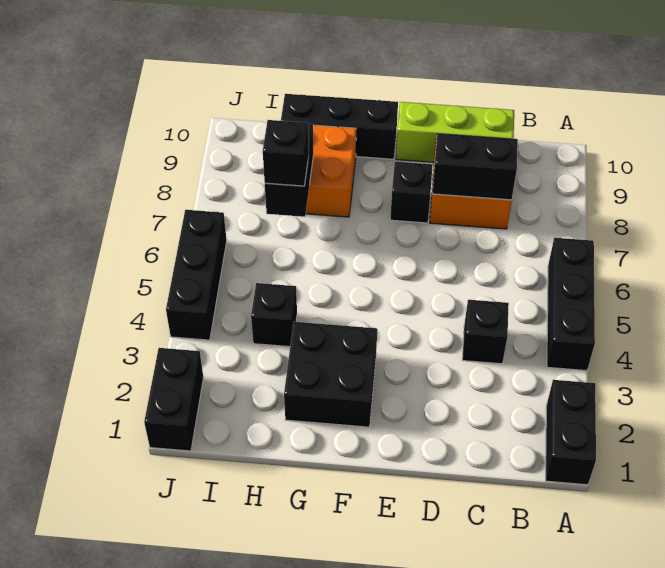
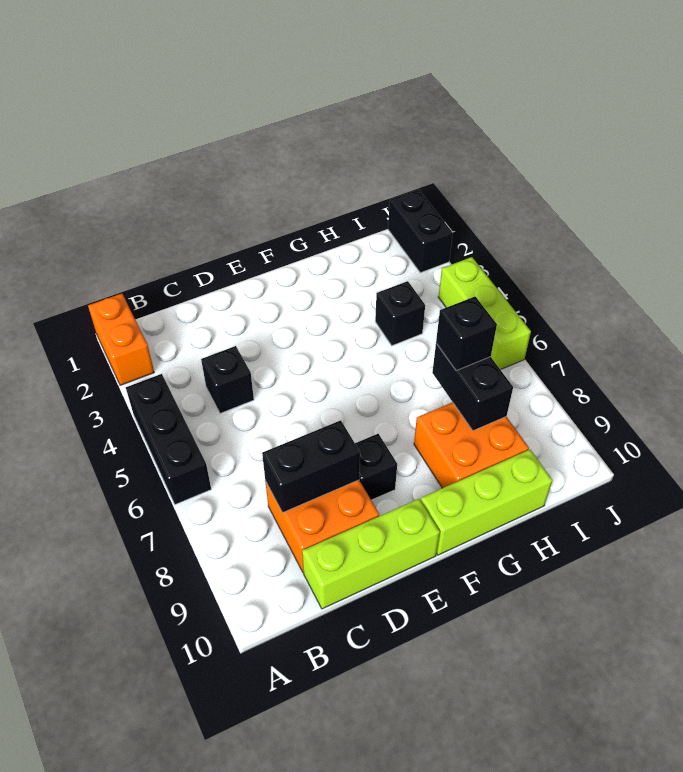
black brick A1:A2 level 1 -> orange brick A1:A2 level 1
black brick F2:G3 level 1 -> none
black brick F10:H10 level 1 -> lime brick F10:H10 level 1
black brick J4:J6 level 1 -> lime brick J4:J6 level 1

